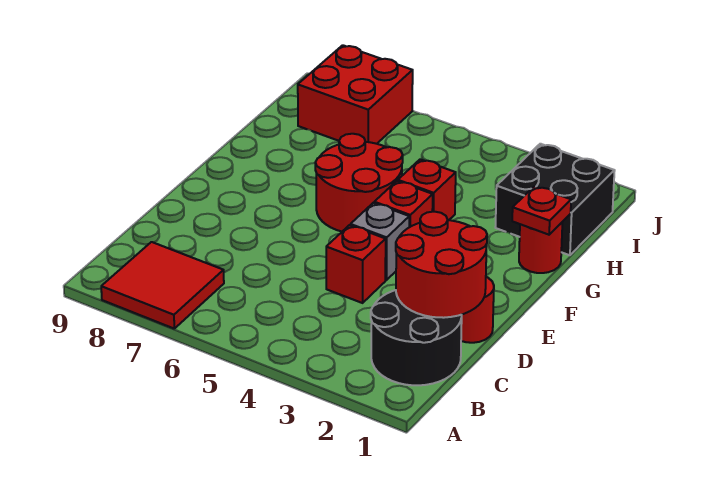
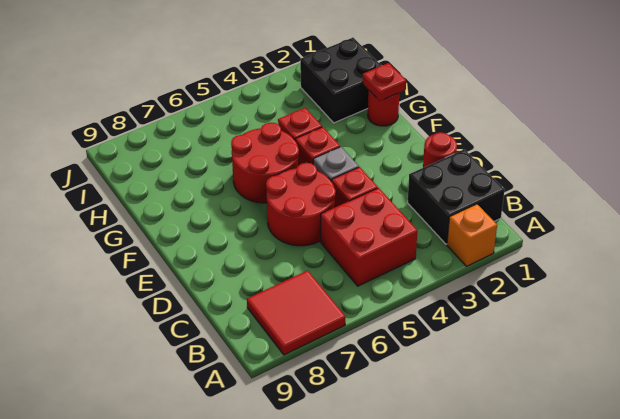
none -> orange brick A2 level 1
black round brick B1:C2 level 1 -> black brick B1:C2 level 1
red round brick C1:D2 level 2 -> red round brick D5:E6 level 1
red brick I7:J8 level 1 -> red brick B4:C5 level 1

